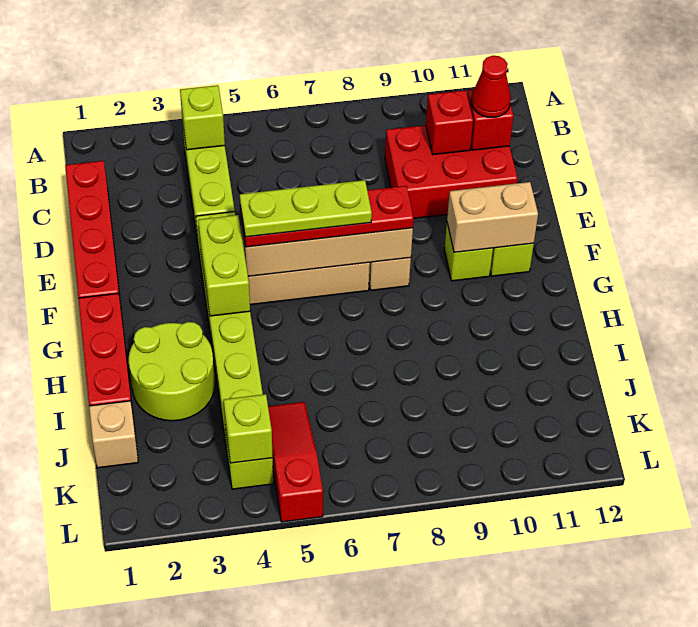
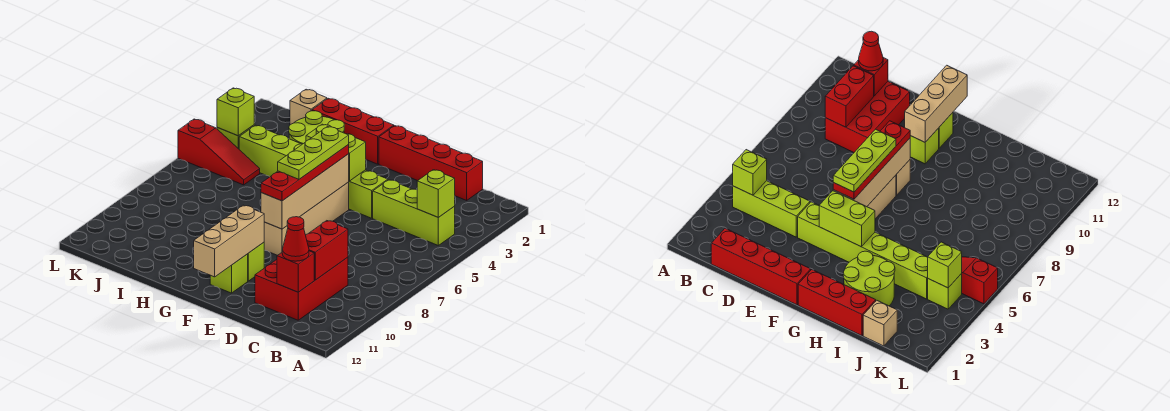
red brick C10 level 2 -> red brick C9:C10 level 2
tan brick F10:F11 level 2 -> tan brick F10:F12 level 2

